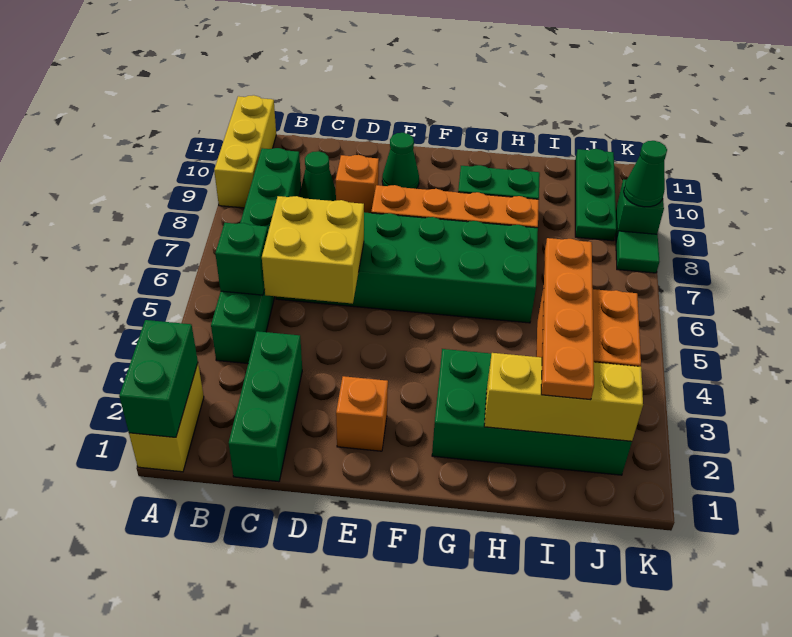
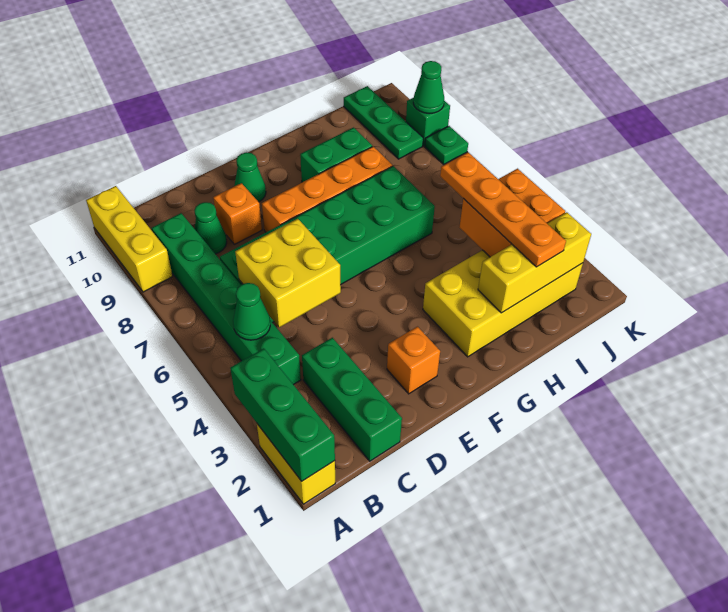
green brick A1:A2 level 2 -> green brick A1:A3 level 2
green brick B5 level 2 -> green cone B5 level 2
green brick G2:J3 level 1 -> yellow brick G2:J3 level 1
green tile K8 level 1 -> green plate K8 level 1

